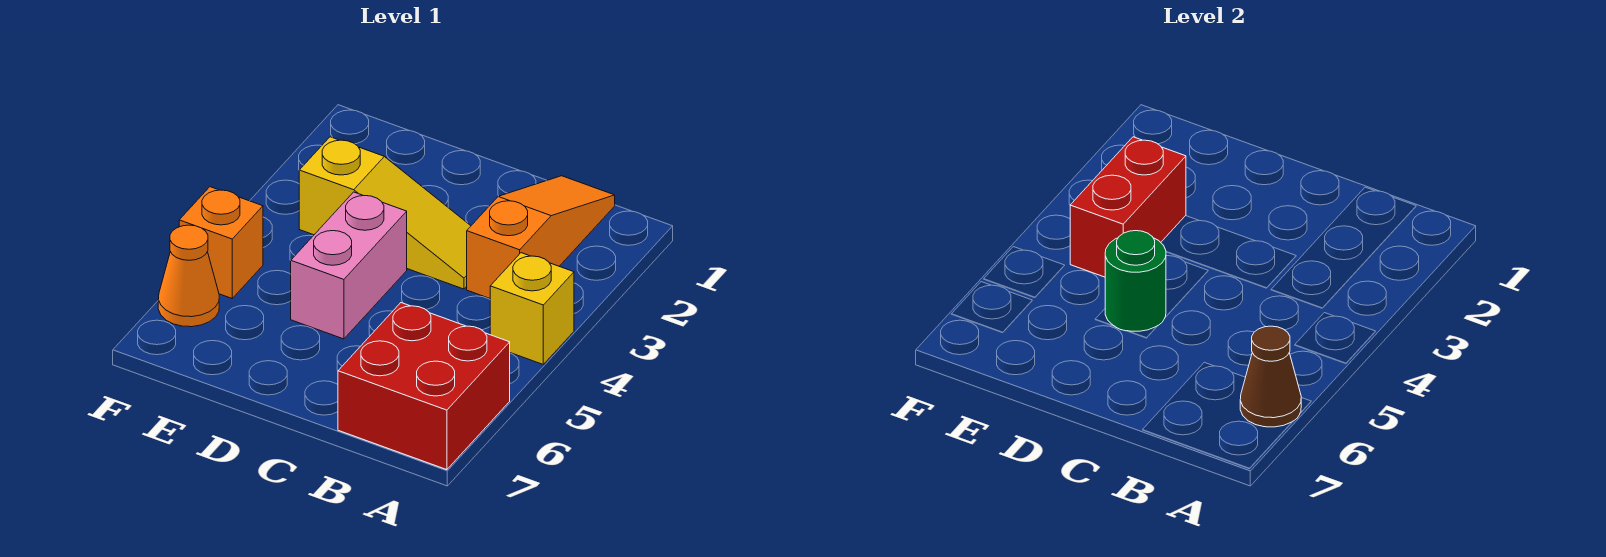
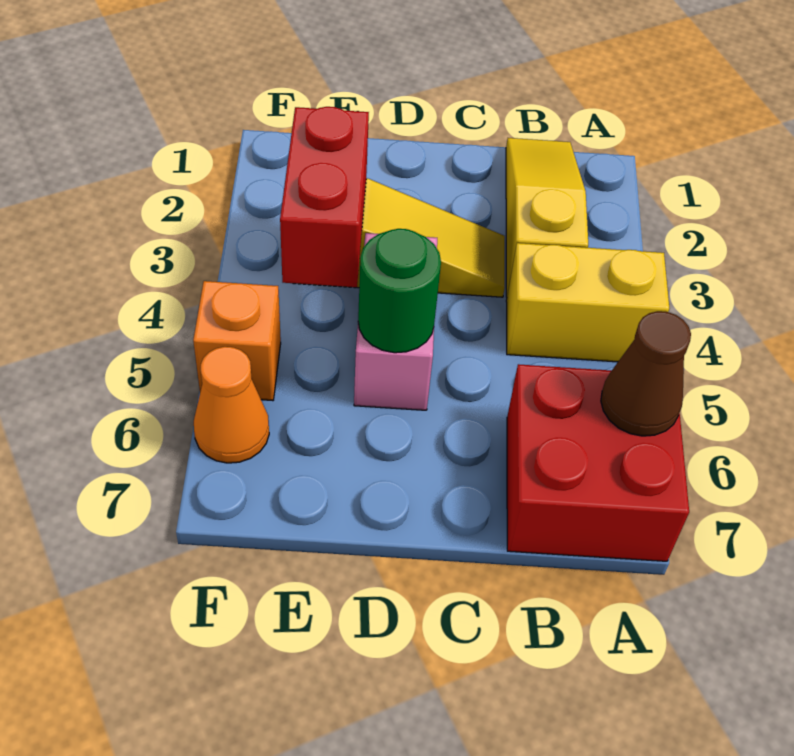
yellow brick A4 level 1 -> yellow brick A4:B4 level 1
orange slope B1:B3 level 1 top 3 -> yellow slope B1:B3 level 1 top 3

